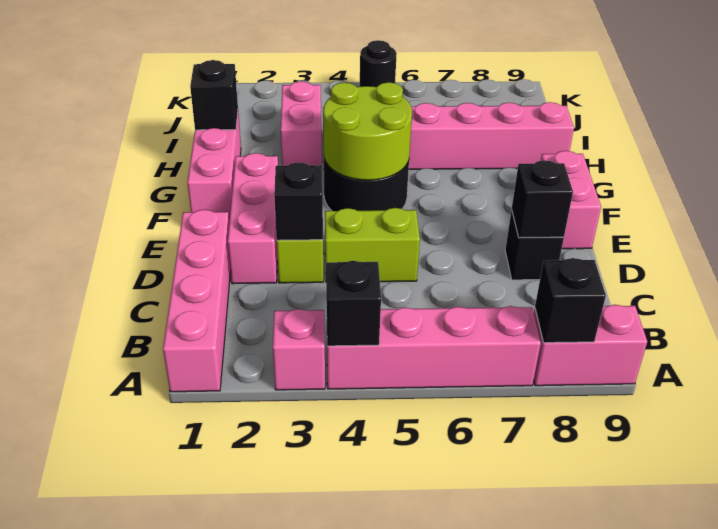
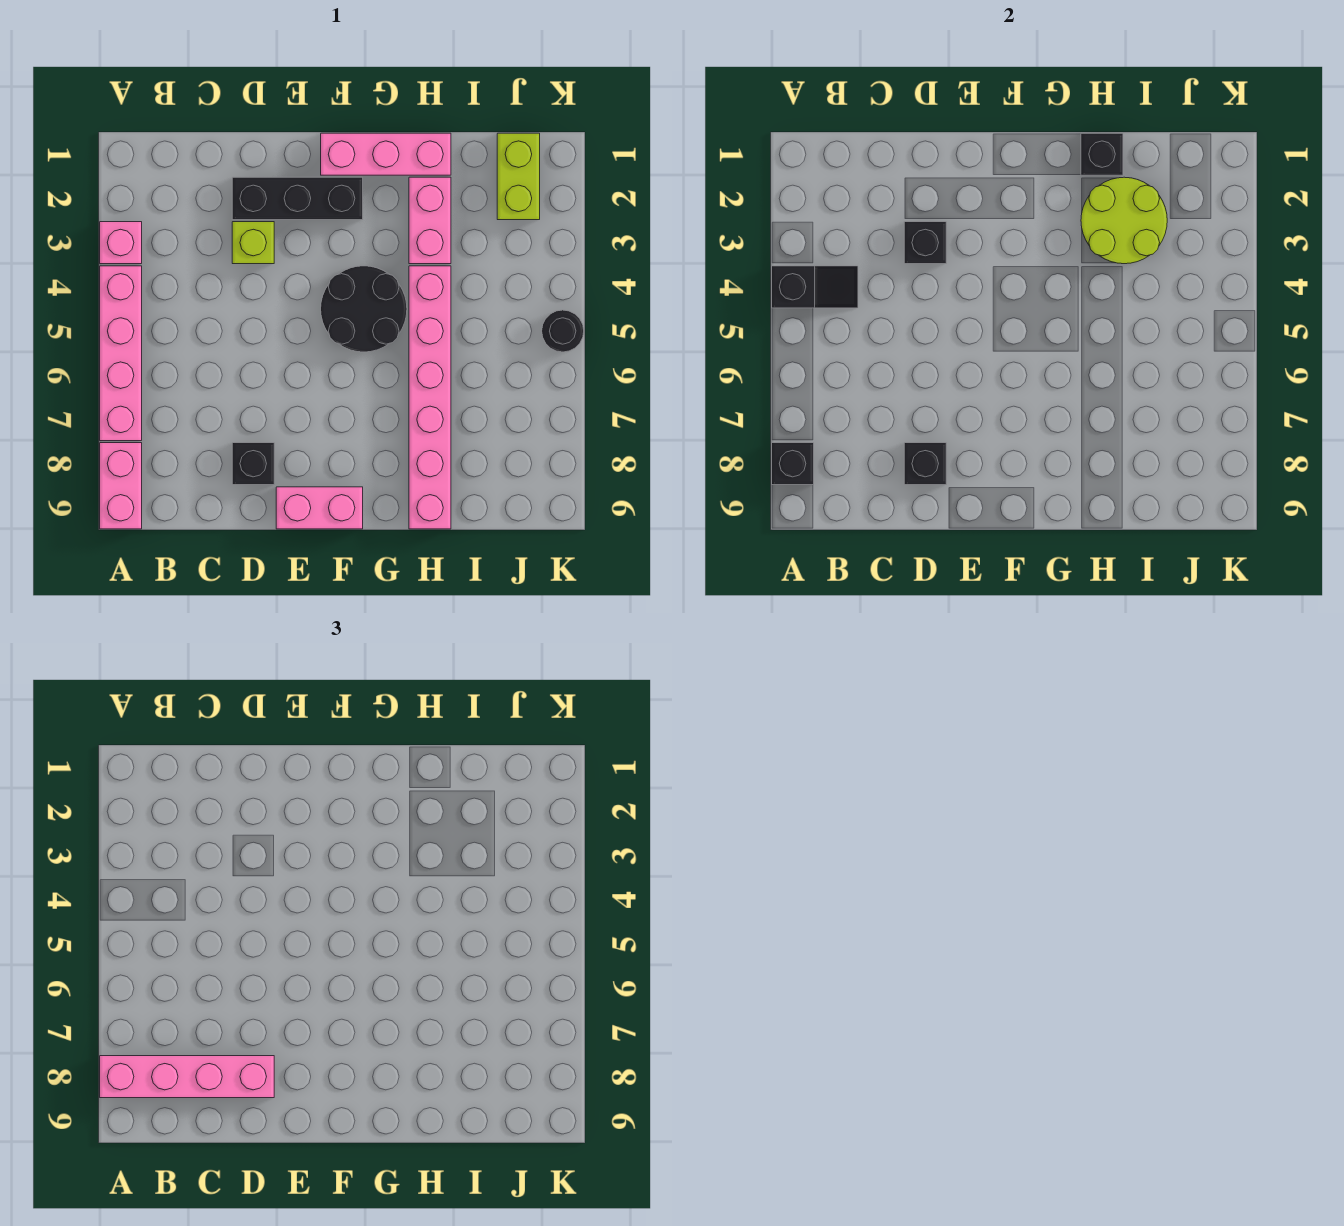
pink brick A1:D1 level 1 -> pink brick A8:D8 level 3
pink brick D2:F2 level 1 -> black brick D2:F2 level 1
lime brick D4:D5 level 1 -> lime brick J1:J2 level 1
lime round brick F4:G5 level 2 -> lime round brick H2:I3 level 2
pink brick H3:I3 level 1 -> pink brick H2:H3 level 1

